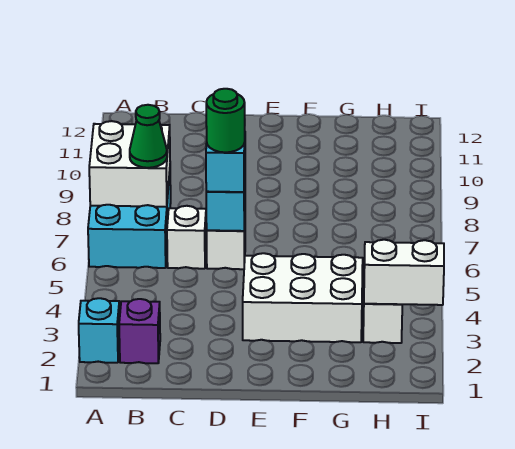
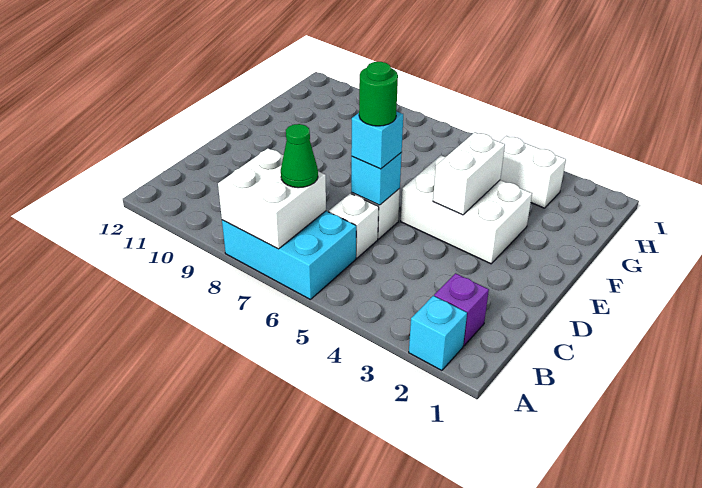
white brick E3:G4 level 1 -> white brick E3:F5 level 1
white brick H3:I3 level 2 -> white brick E4:F4 level 2

